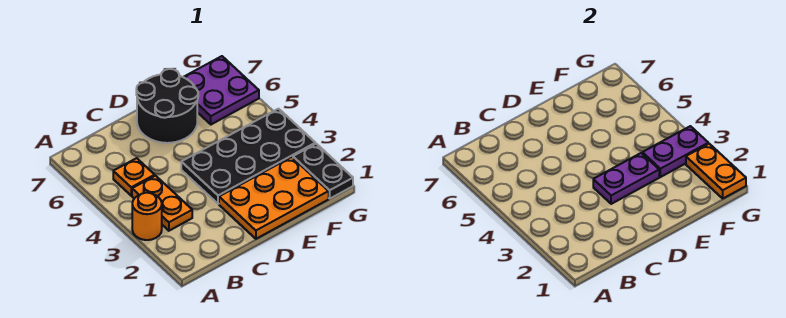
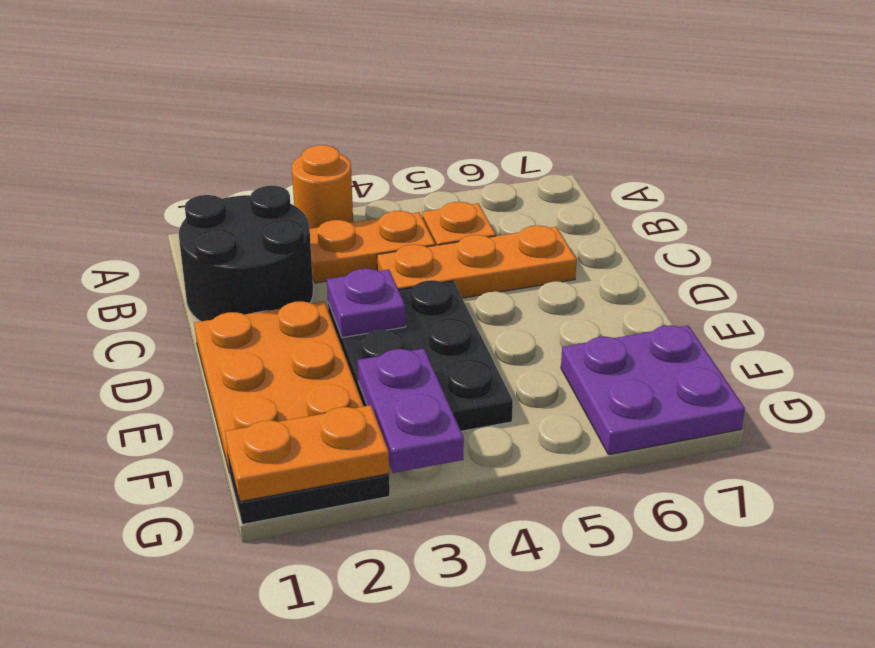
none -> orange plate C4:C6 level 1
black plate D3:G4 level 1 -> black plate D3:F4 level 1
purple plate D3:E3 level 2 -> purple plate D3 level 2
black round brick D6:E7 level 1 -> black round brick B1:C2 level 1

